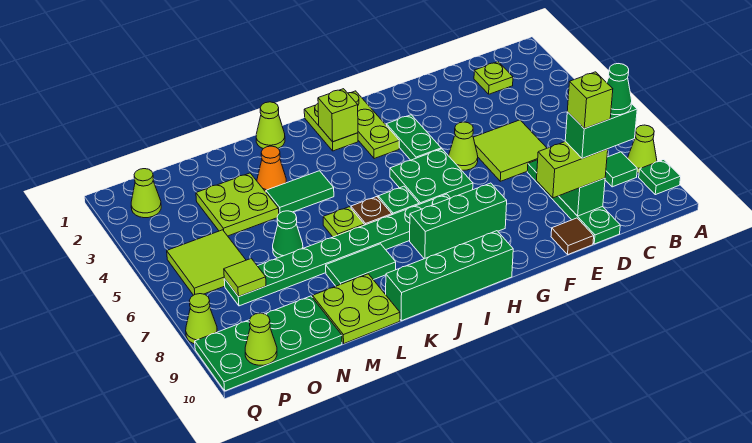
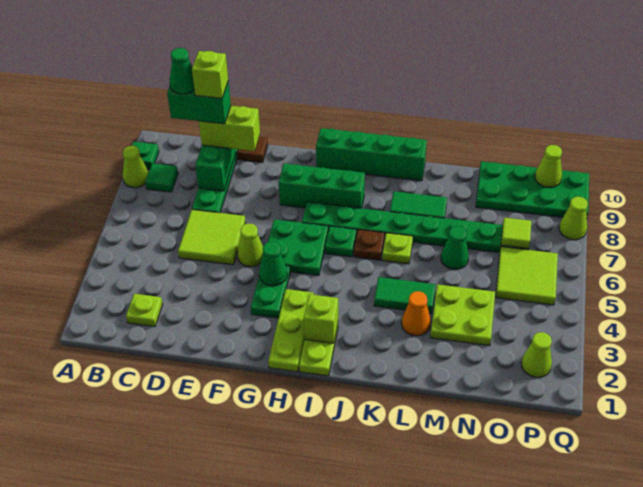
none -> green cone G4 level 2
lime cone K1 level 1 -> none
lime plate L9:M10 level 1 -> none

